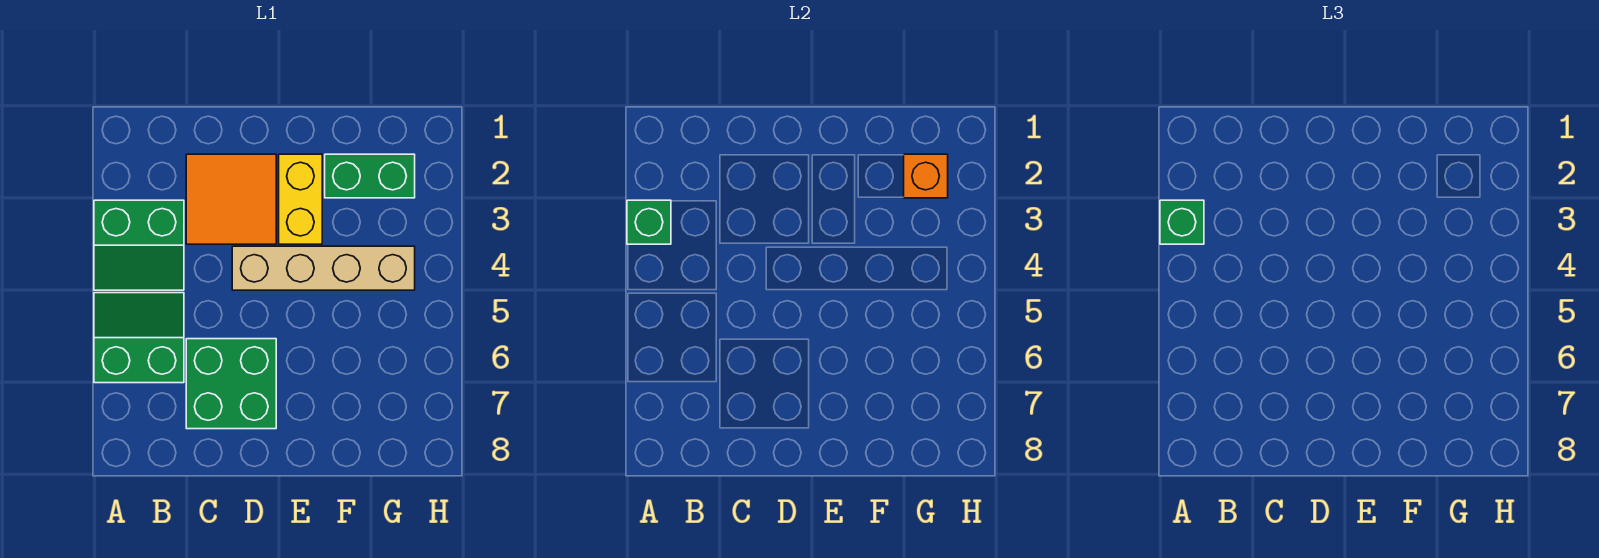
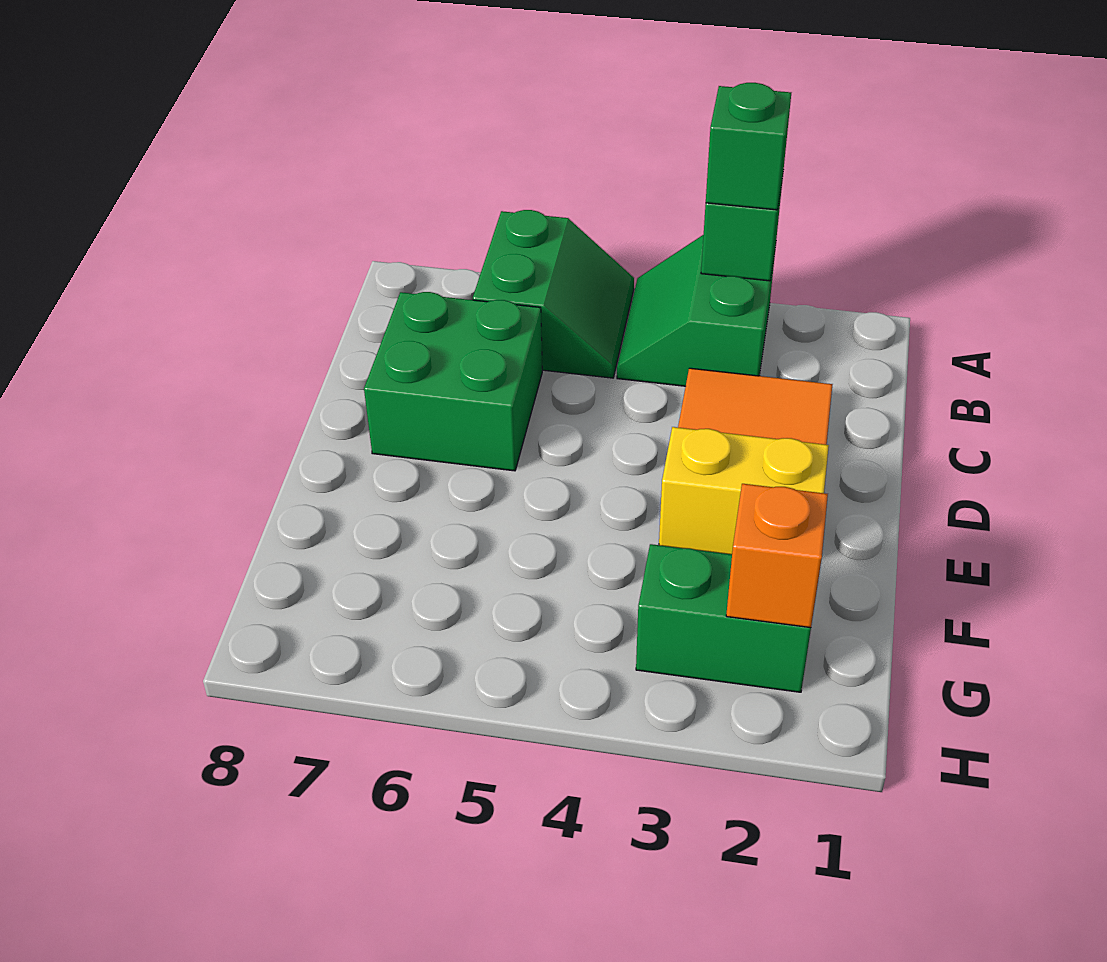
tan brick D4:G4 level 1 -> none
green brick F2:G2 level 1 -> green brick G2:G3 level 1

